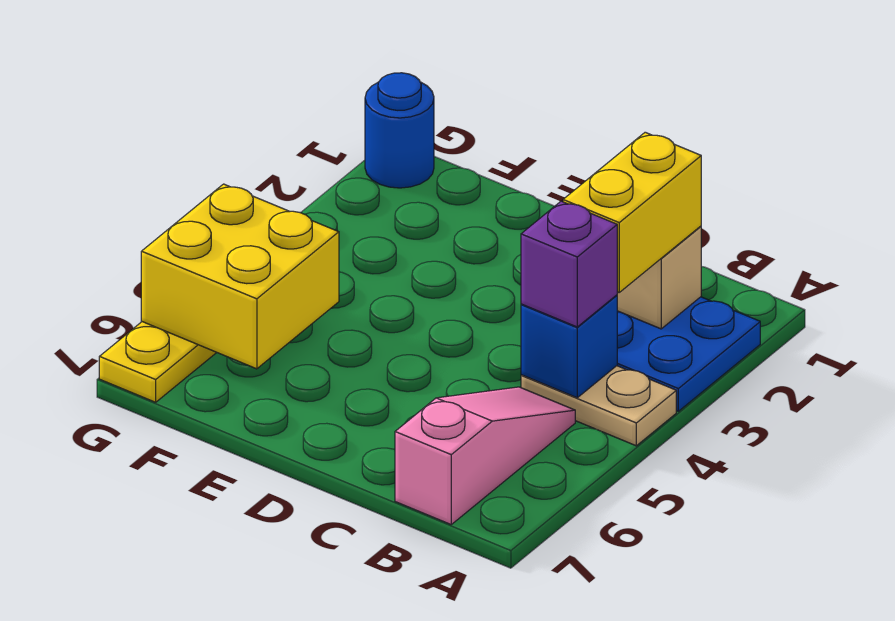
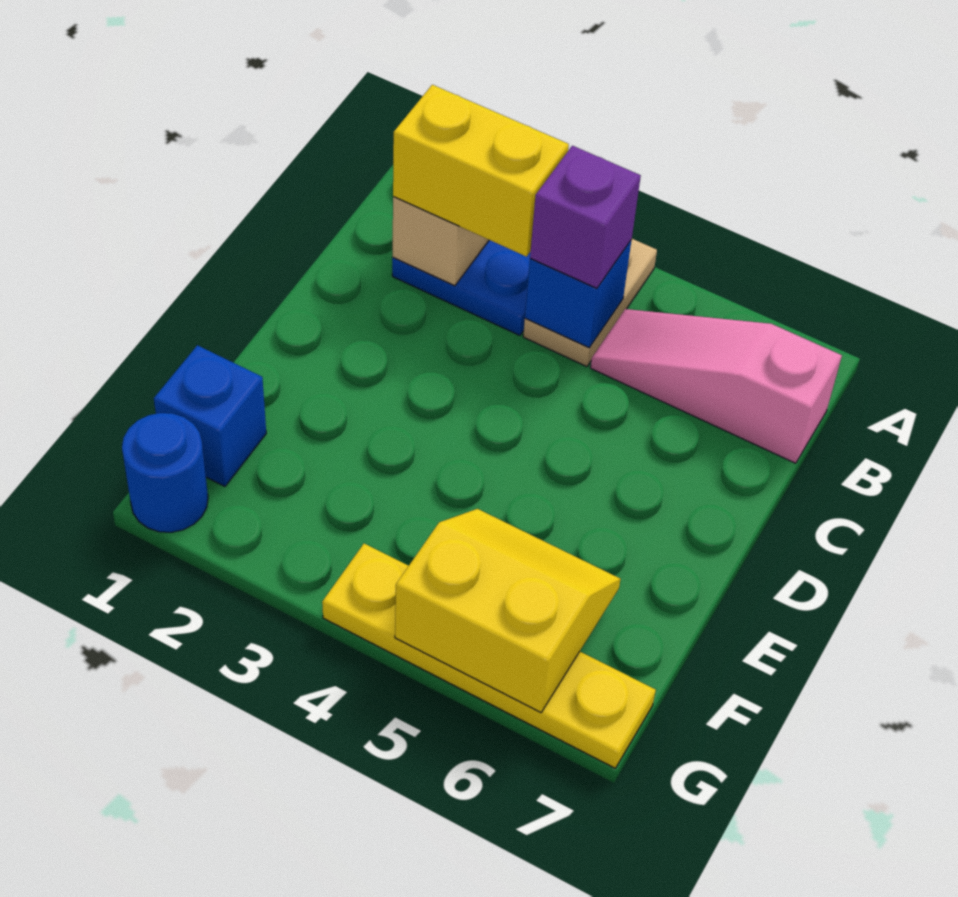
none -> blue brick F1 level 1
yellow brick F5:G6 level 2 -> yellow slope F5:G6 level 2 top G

